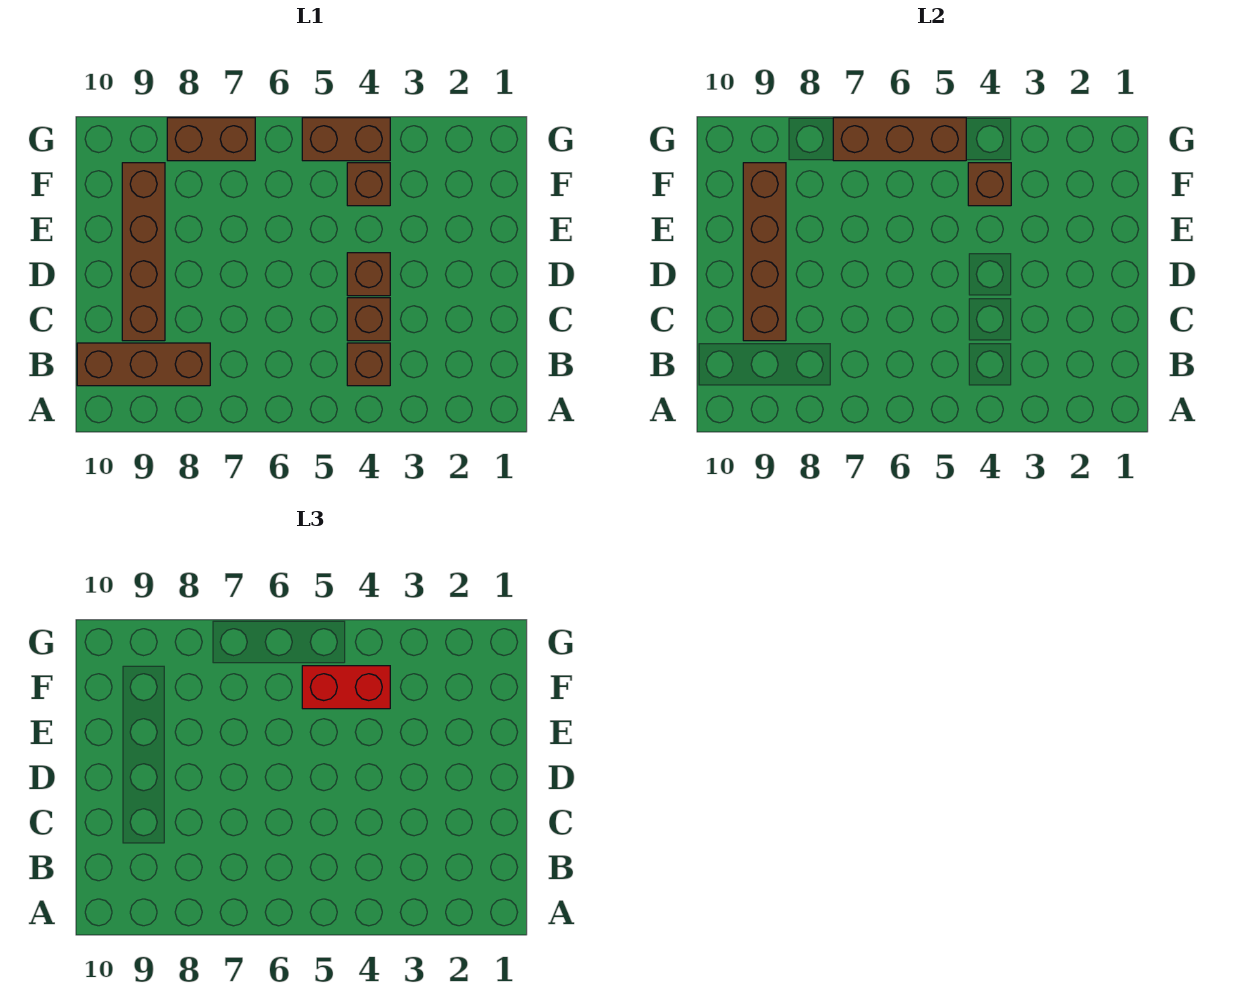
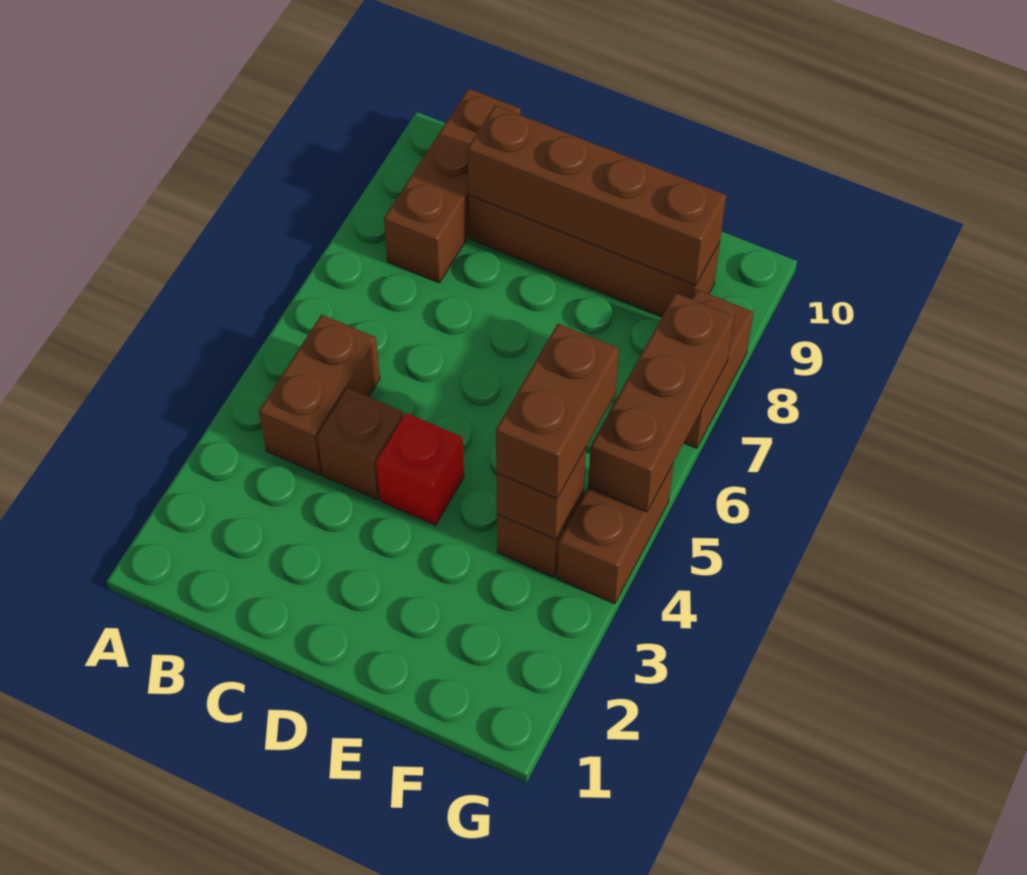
brown brick B4 level 1 -> brown brick B4:B5 level 1
brown brick D4 level 1 -> red brick D4 level 1
red brick F4:F5 level 3 -> brown brick F4:F5 level 3

